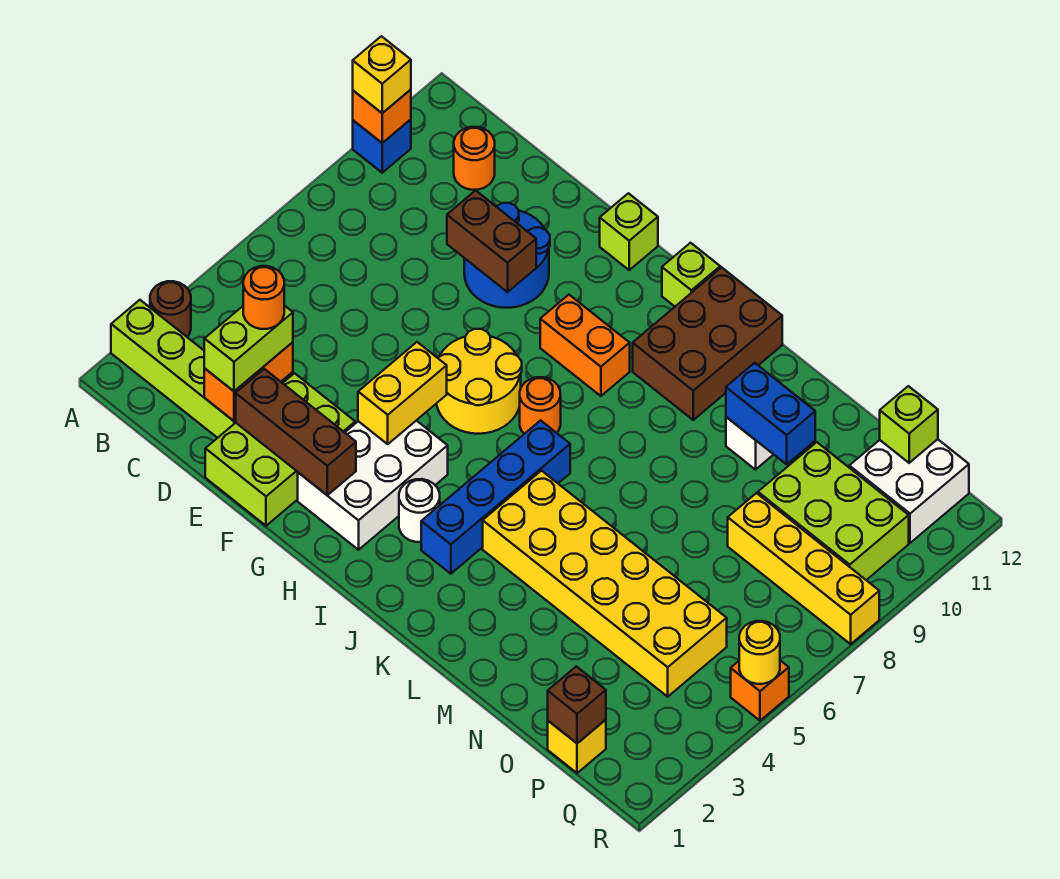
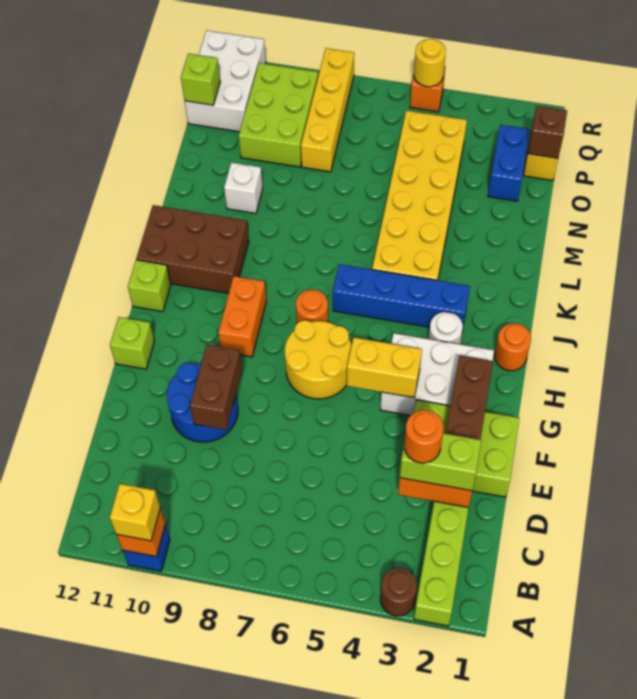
orange round brick C11 level 1 -> orange round brick I1 level 1
blue brick M10:N10 level 2 -> blue brick O2:P2 level 1
white brick P11:Q12 level 1 -> white brick P11:R12 level 1

